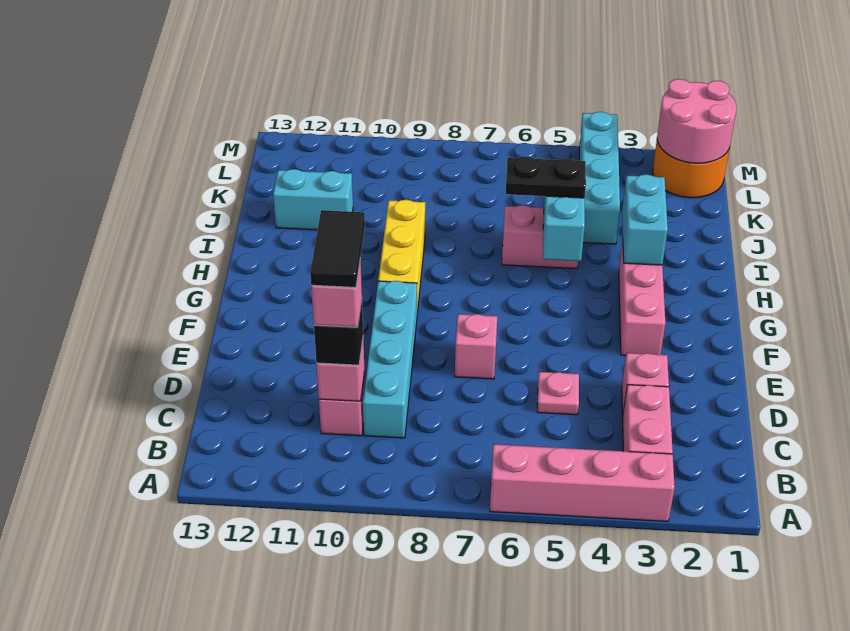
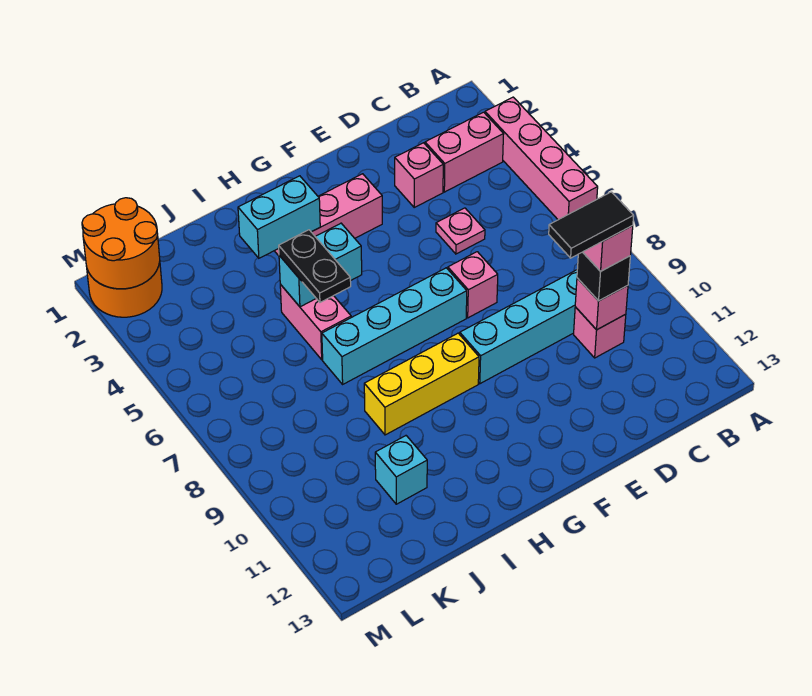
cyan brick J4:M4 level 1 -> cyan brick F7:I7 level 1
cyan brick J11:J12 level 1 -> cyan brick J11 level 1
pink round brick L1:M2 level 2 -> orange round brick L1:M2 level 2

